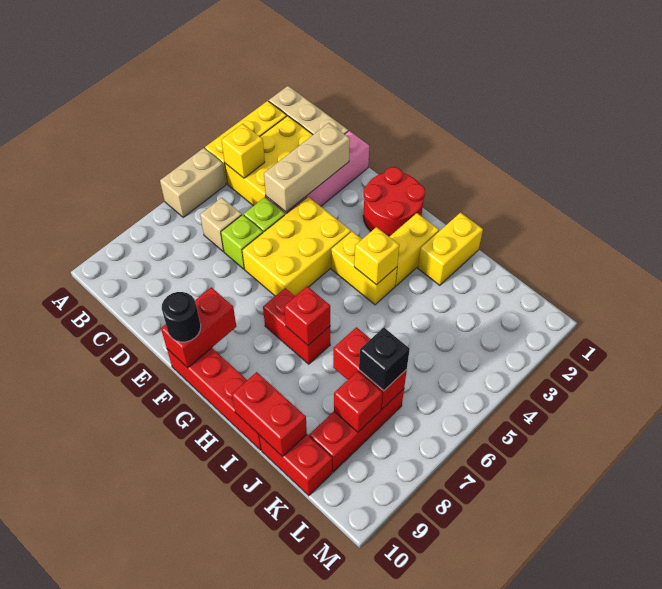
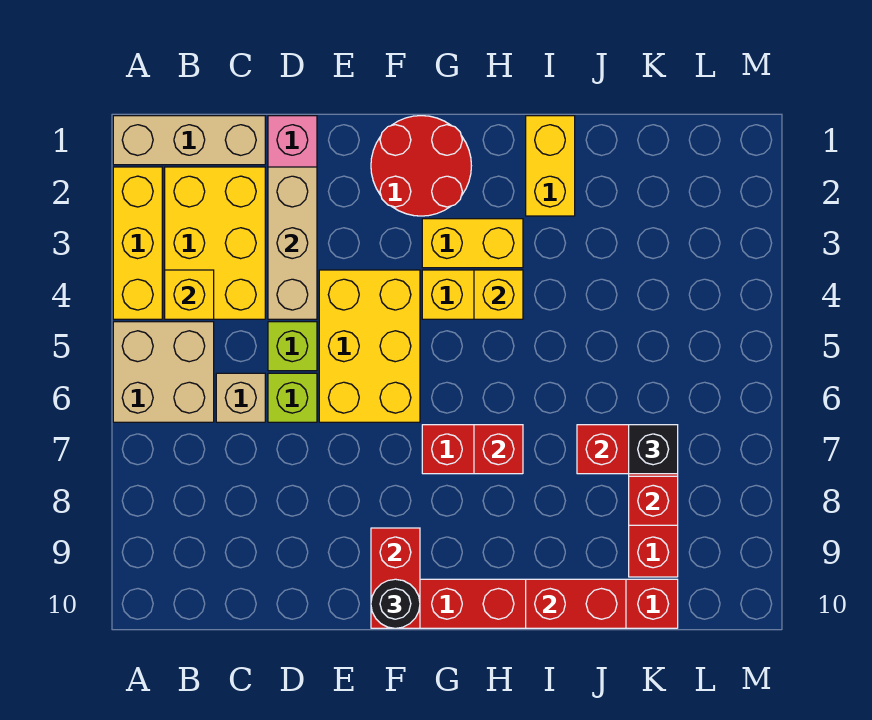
tan brick A5:A6 level 1 -> tan brick A5:B6 level 1
yellow brick H2:H3 level 1 -> yellow brick G3:H3 level 1

